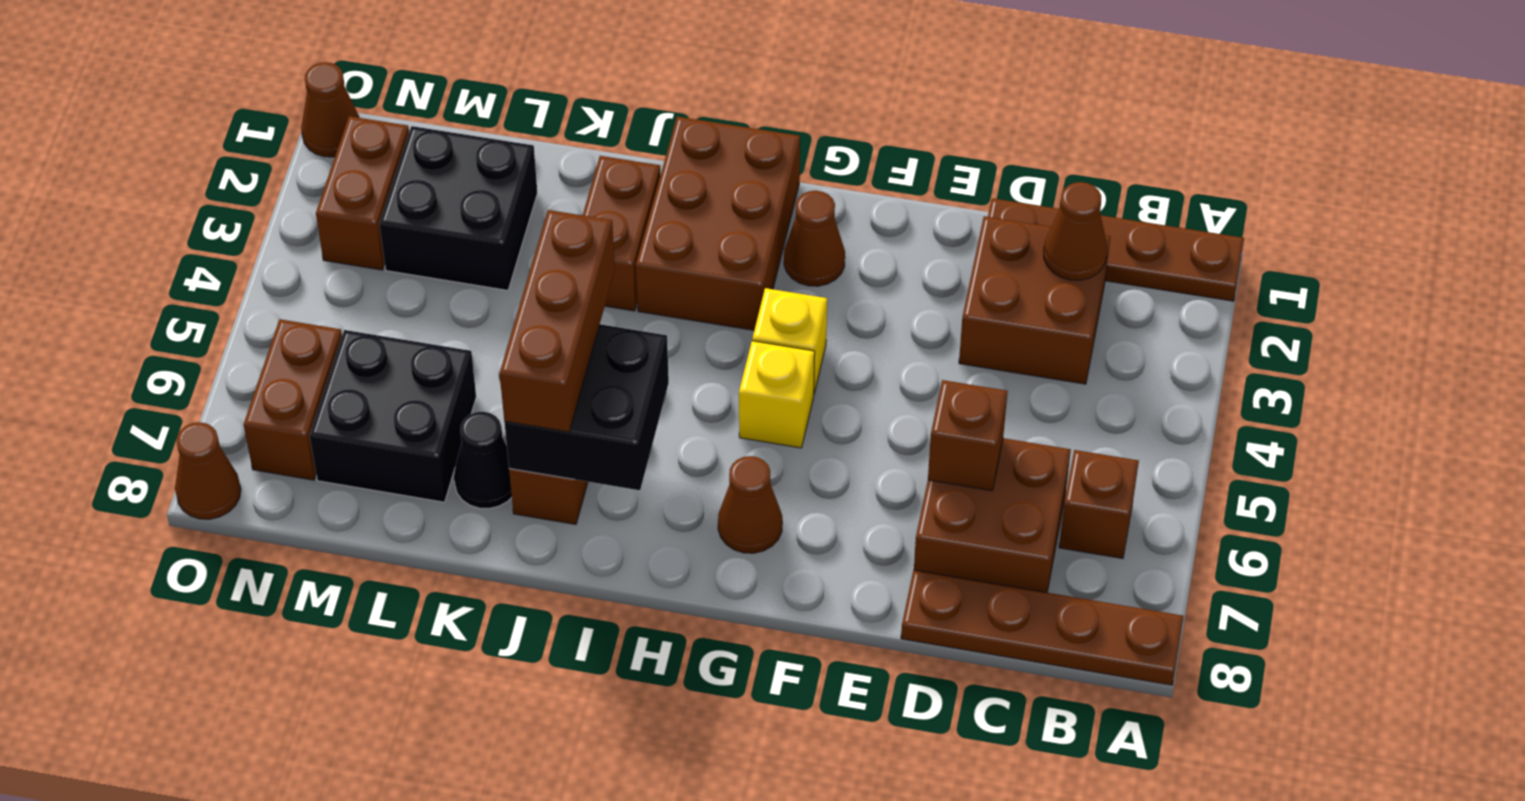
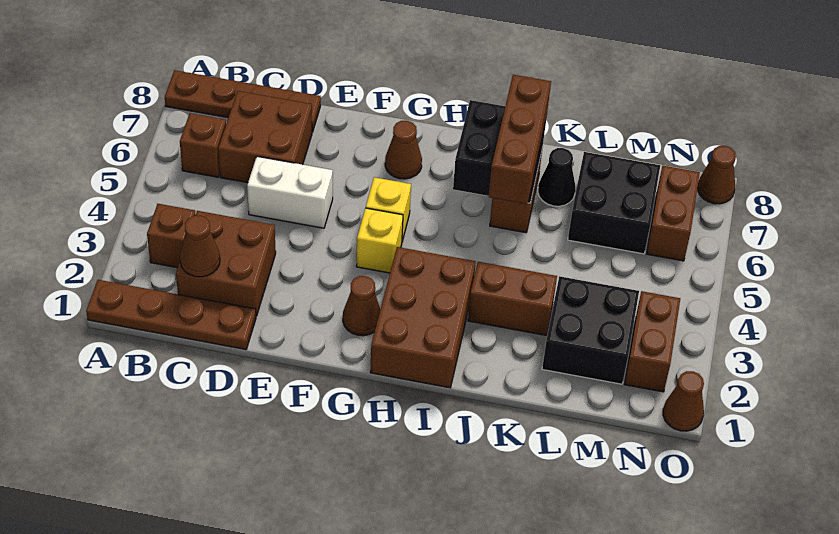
none -> white brick D5:E5 level 1
brown brick D6 level 2 -> brown brick B3 level 1
brown brick J2:J3 level 1 -> brown brick J3:K3 level 1

